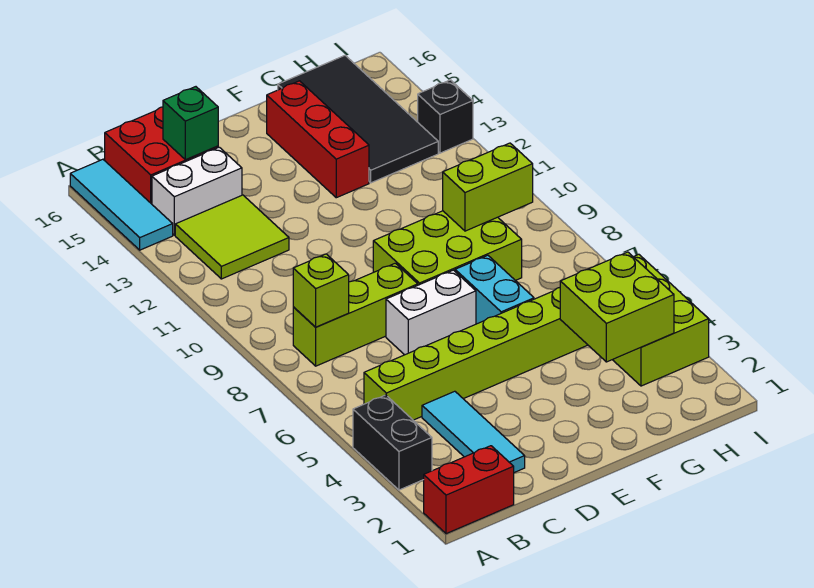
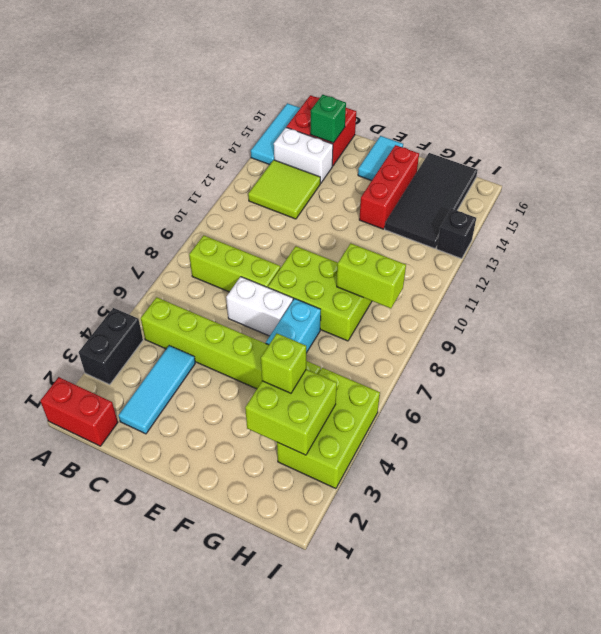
lime brick B8 level 2 -> lime brick G4 level 3
none -> cyan tile E15:E16 level 1

